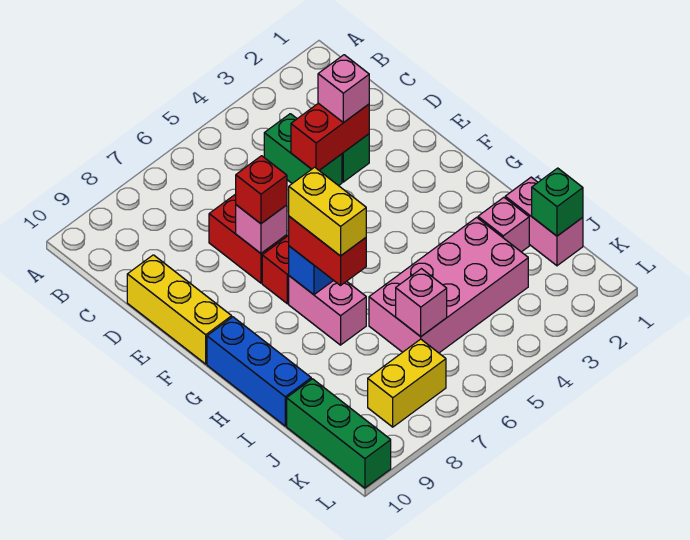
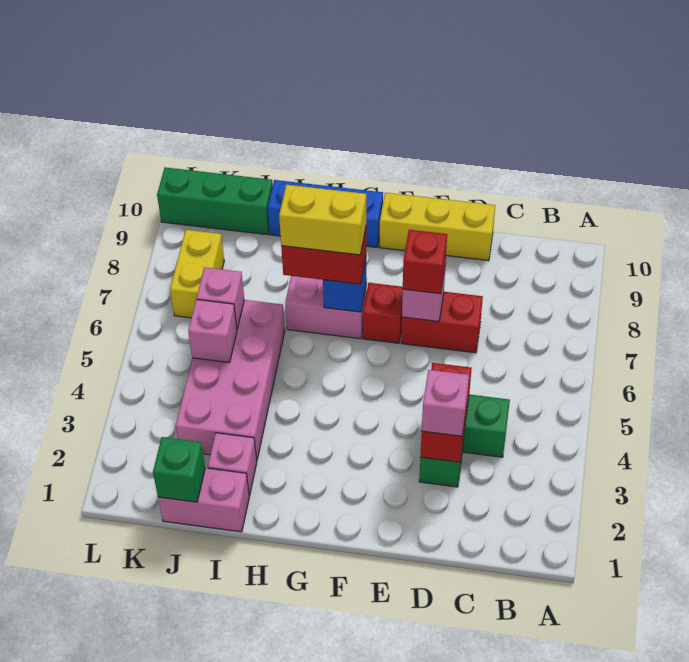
none -> pink brick J5 level 2

